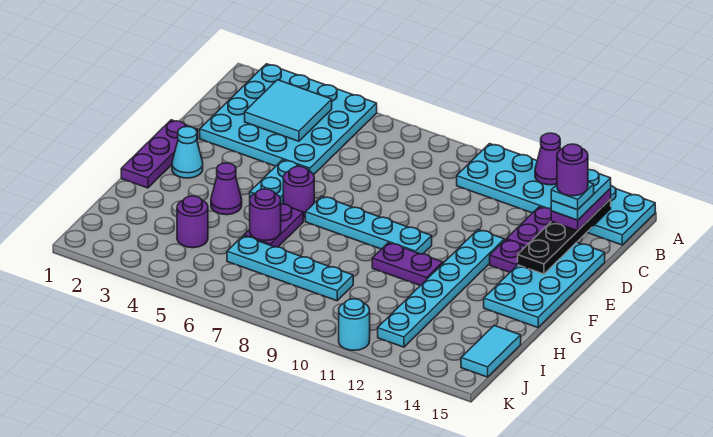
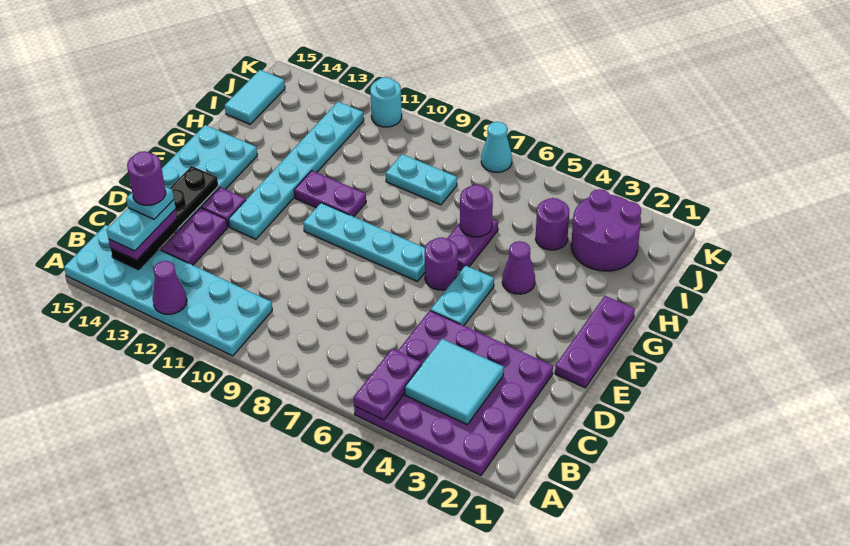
cyan plate A2:D5 level 1 -> purple plate A2:D5 level 1
none -> purple plate A5:B5 level 2
cyan cone F2 level 1 -> cyan cone K7 level 1
none -> purple round brick I2:J3 level 1
cyan plate I6:I9 level 1 -> cyan plate I8:I9 level 1

